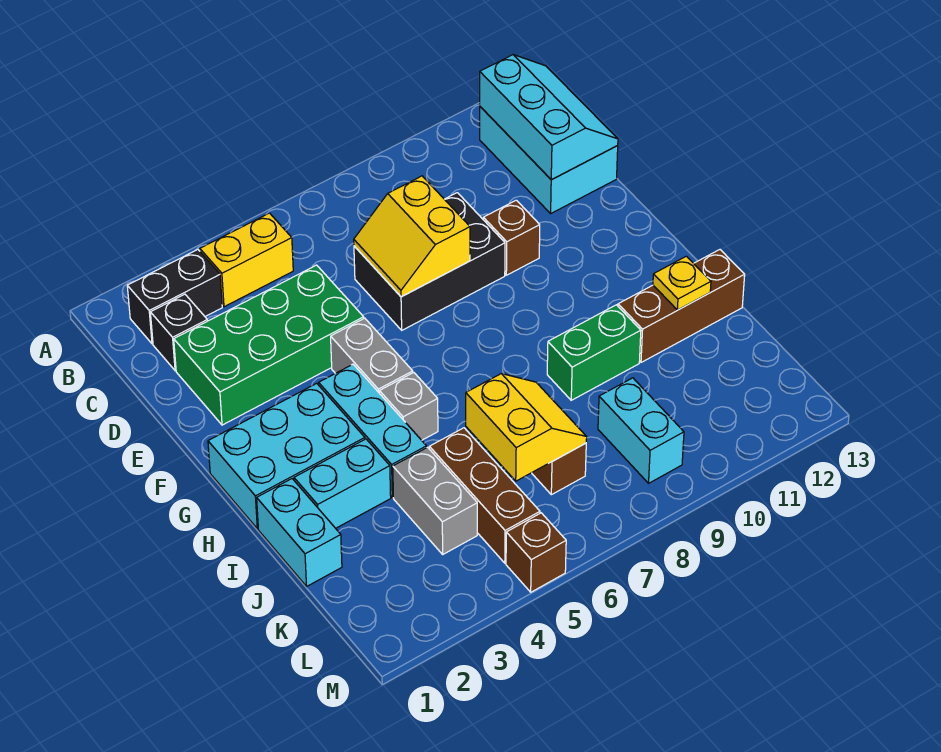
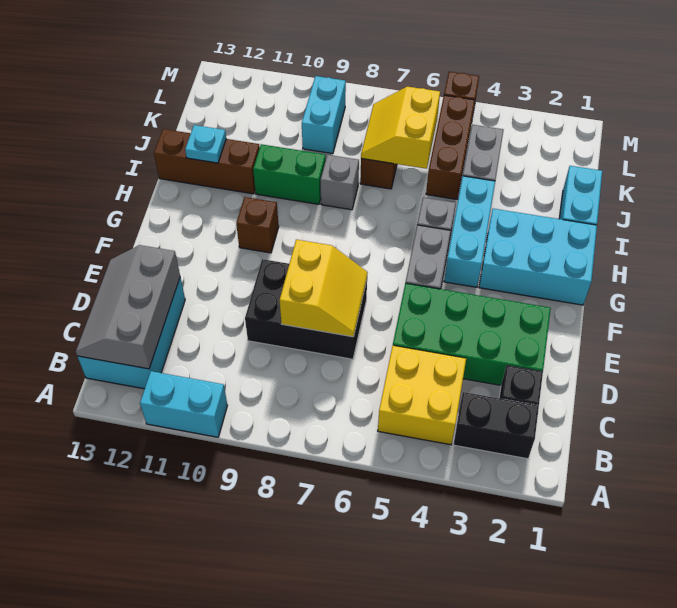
yellow brick B4:B5 level 1 -> yellow brick B4:C5 level 1
cyan slope B12:D13 level 2 top 12 -> grey slope B12:D13 level 2 top 12
brown brick E10 level 1 -> brown brick G10 level 1
cyan brick I2:I3 level 1 -> cyan brick A10:A11 level 1
none -> grey brick I8 level 1
yellow plate I12 level 2 -> cyan plate I12 level 2

